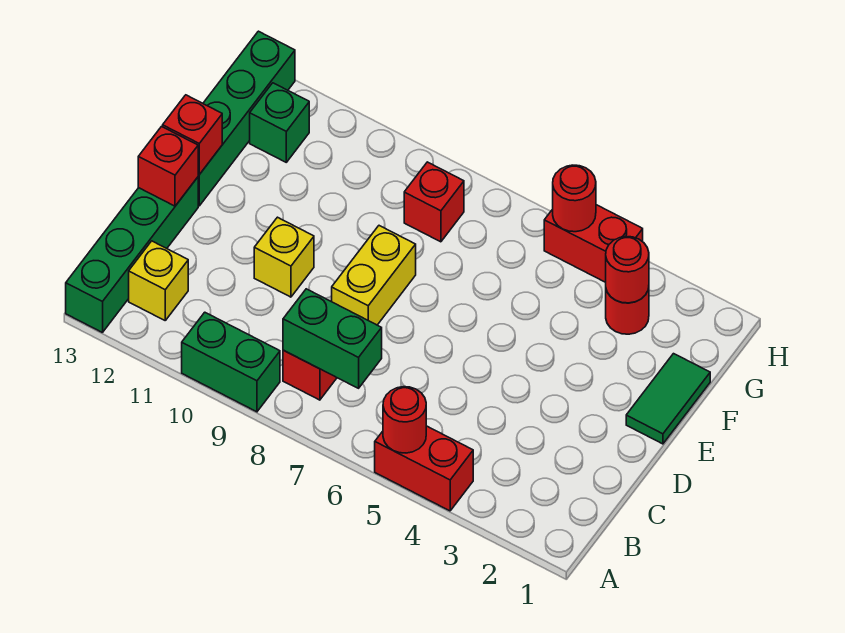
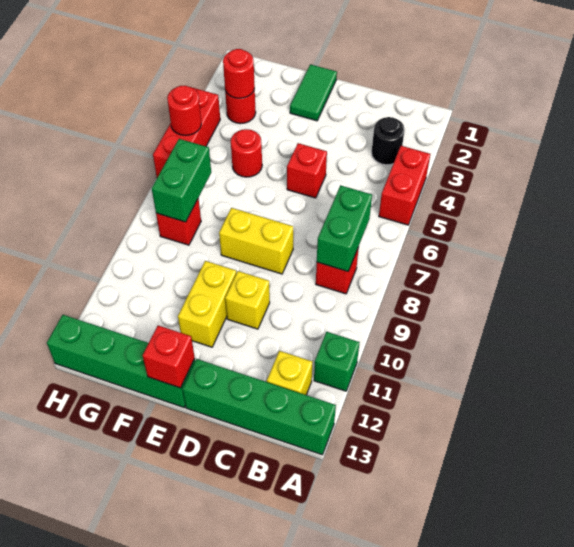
red round brick A5 level 2 -> red round brick F5 level 1
green brick A9:A10 level 1 -> green brick G7:G8 level 2
none -> black round brick B3 level 1
red brick D13 level 2 -> red brick D5 level 1
green tile E1:F1 level 1 -> green tile E1:E2 level 1
none -> yellow brick E10:E11 level 1
green brick G12 level 1 -> green brick A11 level 1
red brick H4:H5 level 1 -> red brick H4:H6 level 1

